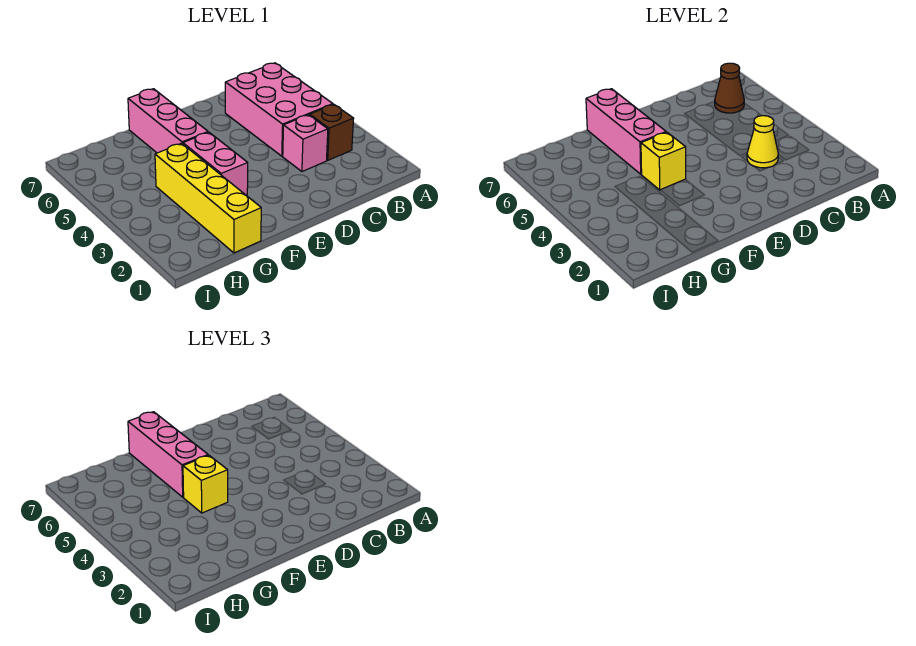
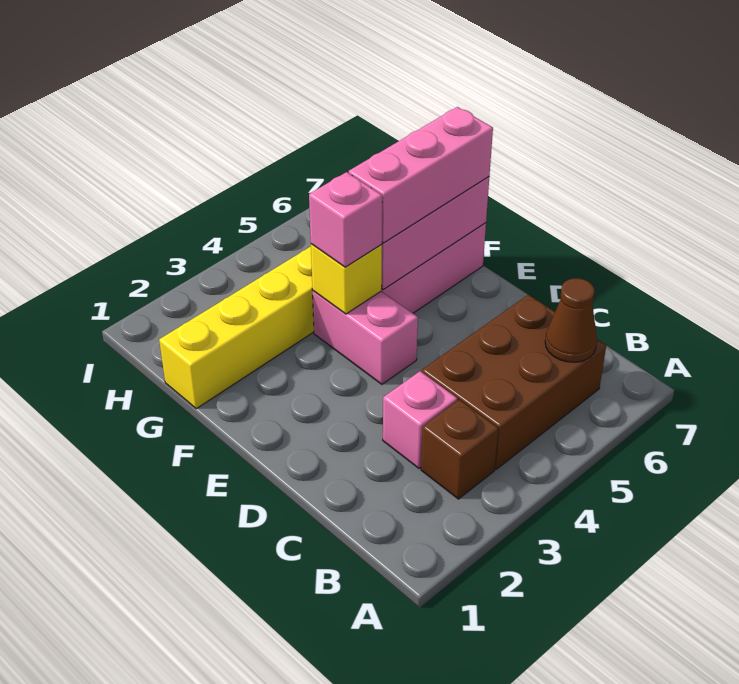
pink brick B4:C6 level 1 -> brown brick B4:C6 level 1
yellow cone C3 level 2 -> none
pink brick F3:F4 level 1 -> pink brick E4:F4 level 1
yellow brick F4 level 3 -> pink brick F4 level 3

